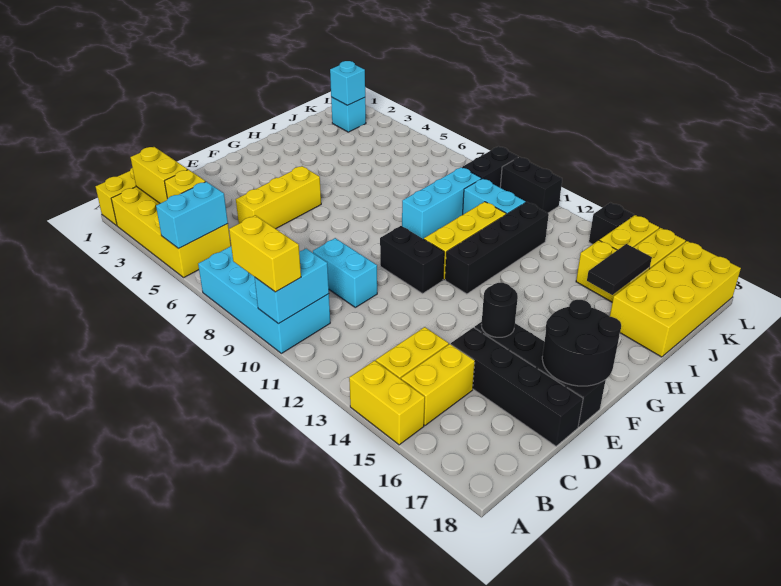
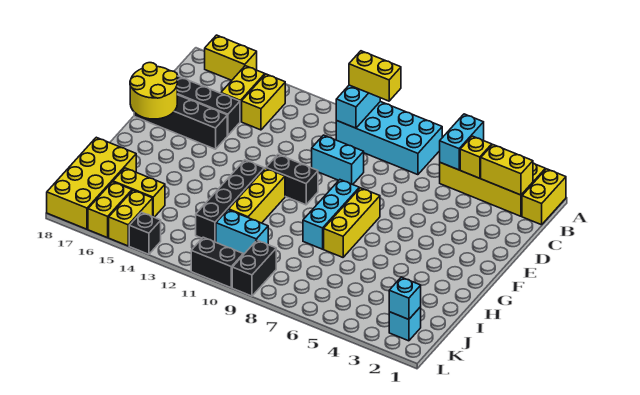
yellow brick A14:A15 level 1 -> yellow brick A16:A17 level 1
yellow brick D5:F5 level 1 -> yellow brick F7:H7 level 1
black round brick E15 level 2 -> none
black round brick E17:F18 level 2 -> yellow round brick E17:F18 level 2
cyan brick H9:J9 level 1 -> cyan brick F8:H8 level 1
black tile I16:J16 level 2 -> none

